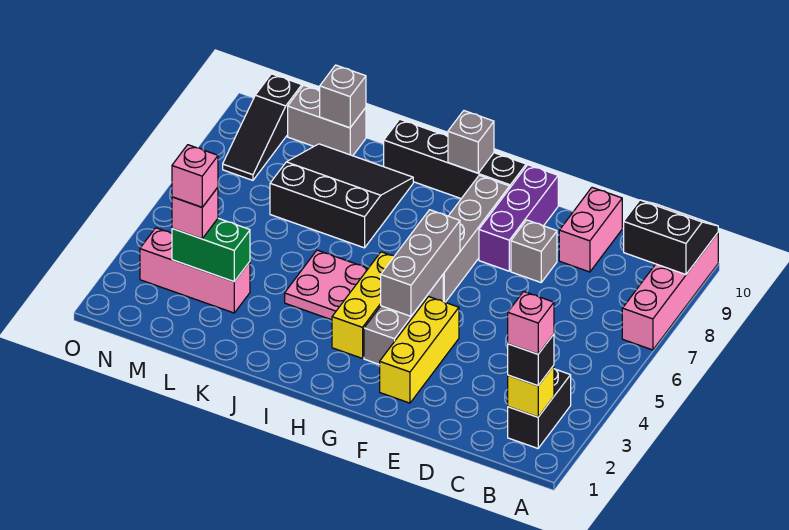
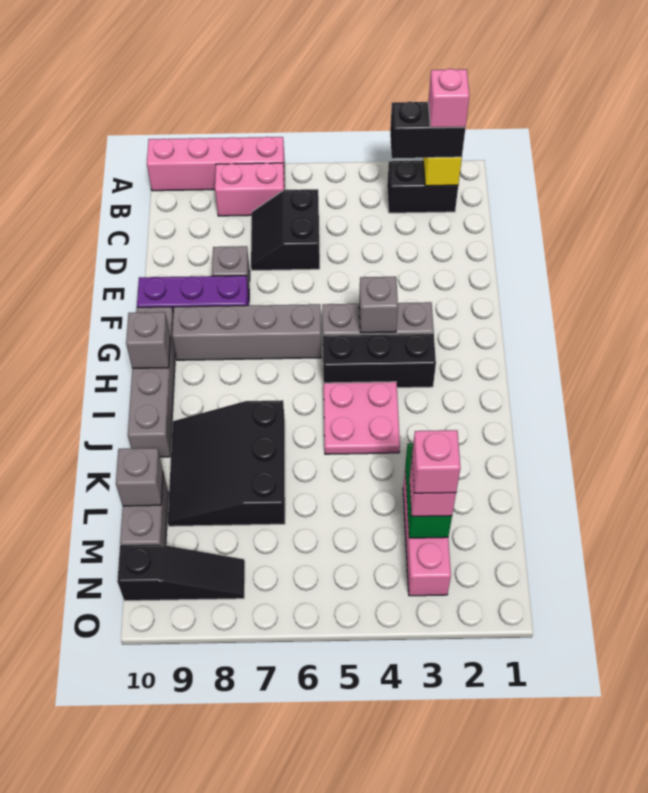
black slope A9:B10 level 2 top 9 -> black slope C6:D7 level 1 top 6
black brick B2 level 3 -> black brick B2:B3 level 3
pink brick D9:D10 level 1 -> pink brick B7:B8 level 1
yellow brick F2:F4 level 1 -> none
grey brick G4:G6 level 2 -> grey brick G4 level 2
black brick G10:J10 level 1 -> grey brick G10:J10 level 1
yellow brick H3:H5 level 1 -> black brick H3:H5 level 1

